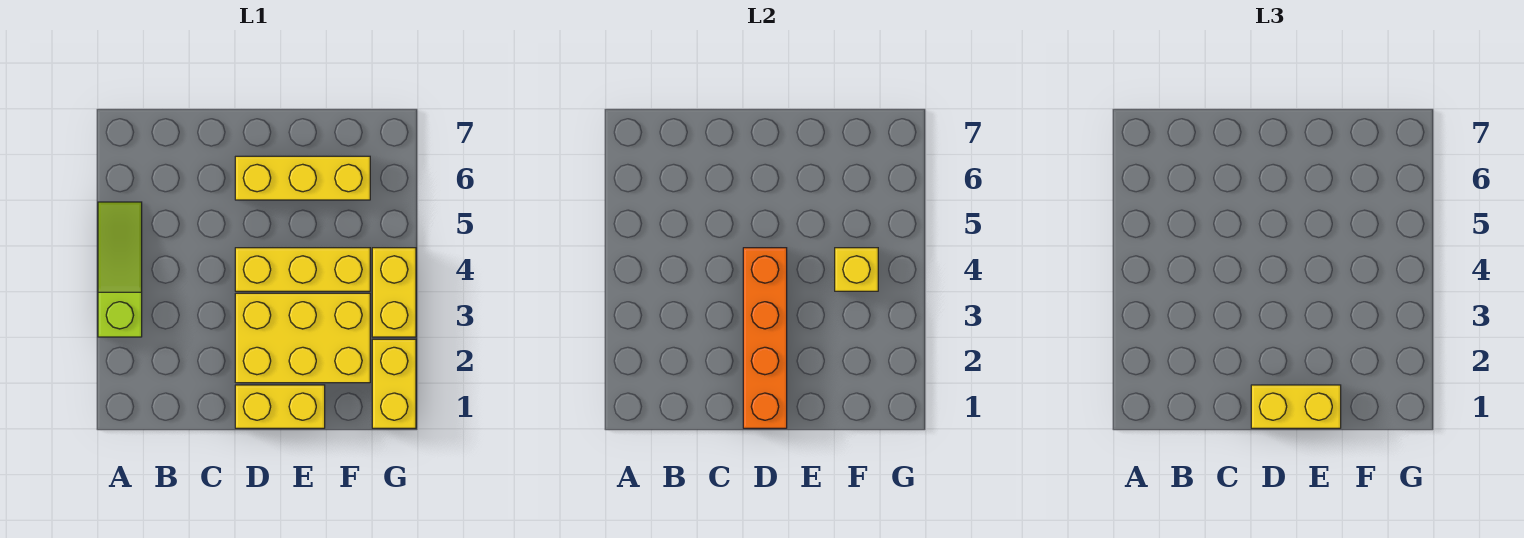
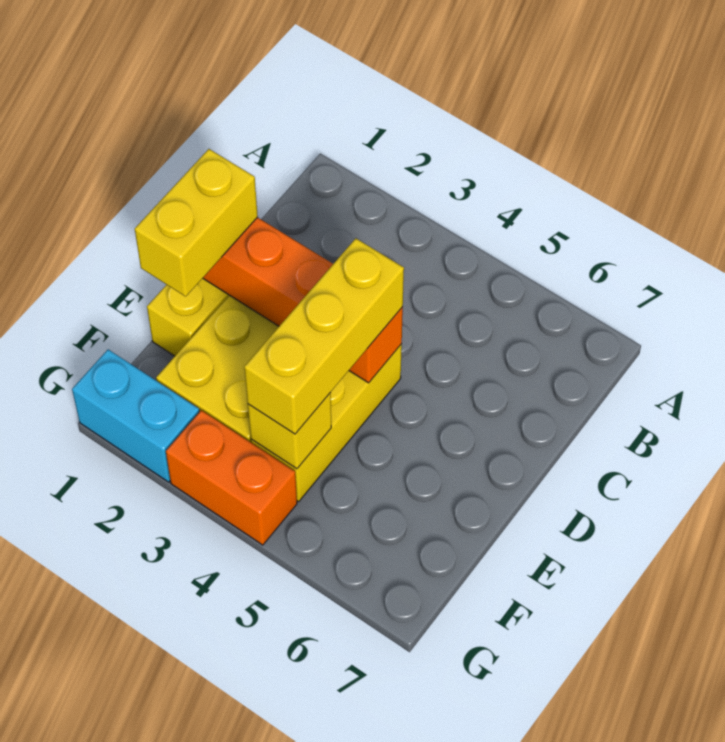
lime slope A3:A5 level 1 top 3 -> none
yellow brick D6:F6 level 1 -> yellow brick D4:F4 level 3
yellow brick G1:G2 level 1 -> cyan brick G1:G2 level 1
yellow brick G3:G4 level 1 -> orange brick G3:G4 level 1

